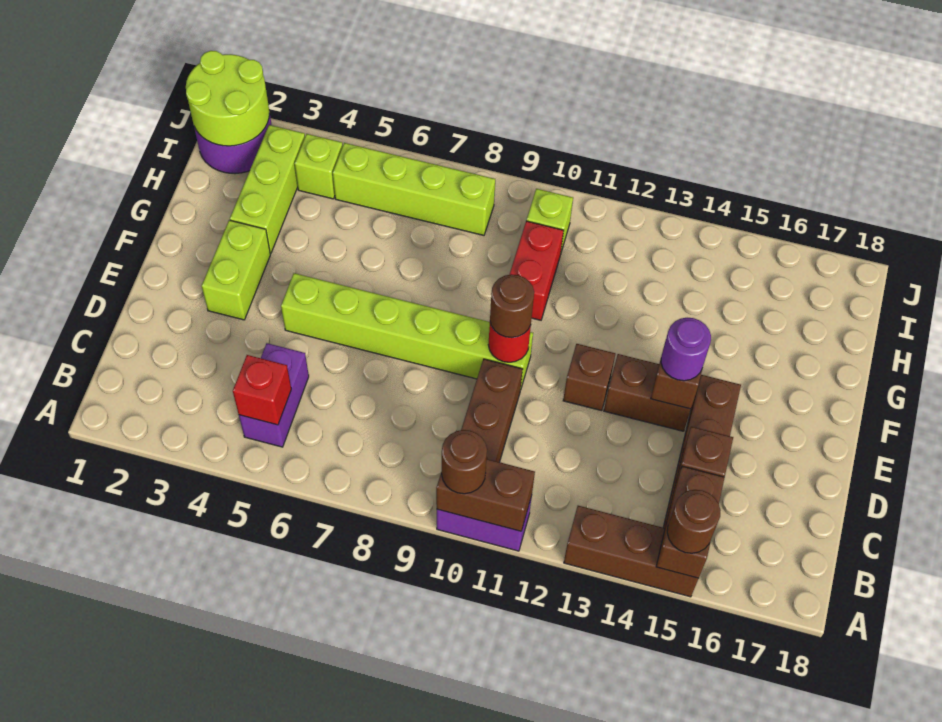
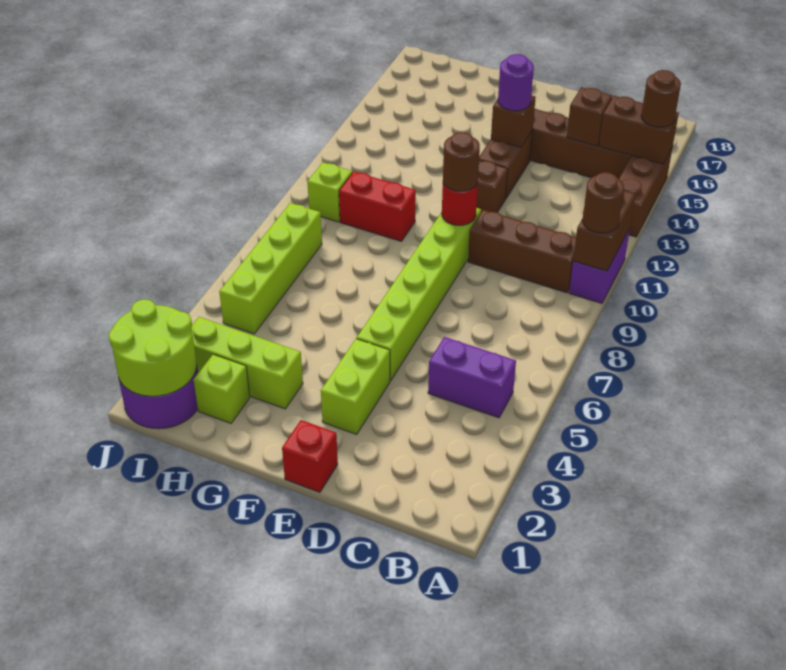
red brick B5 level 2 -> red brick E1 level 1
lime brick E3:F3 level 1 -> lime brick E3:E4 level 1
lime brick I4 level 1 -> lime brick H2 level 1

